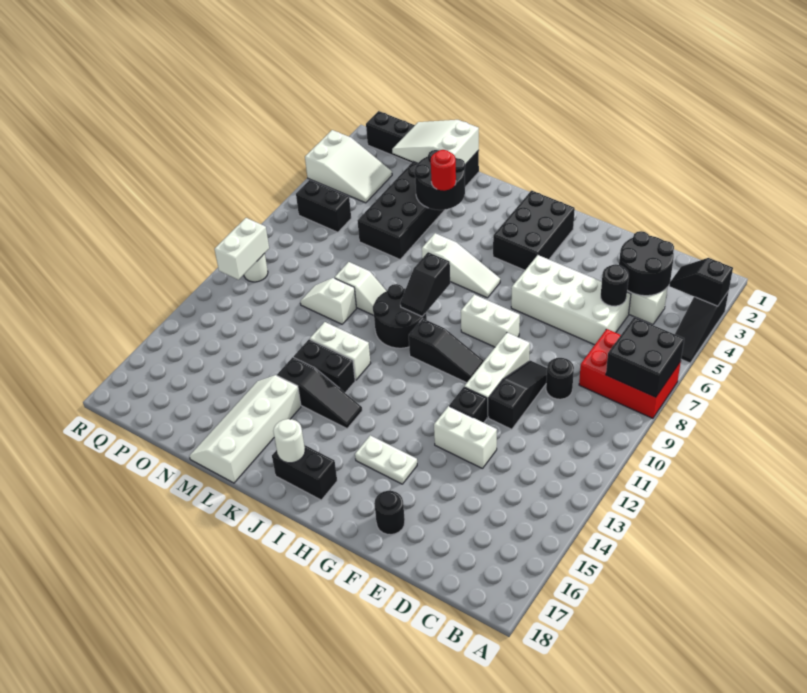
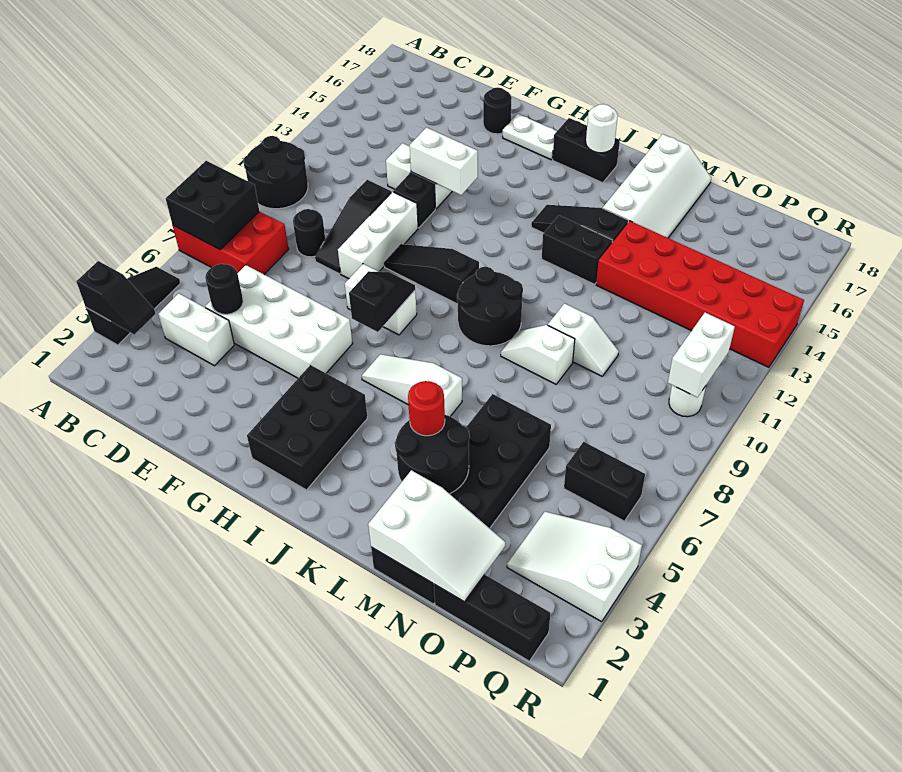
black round brick C3:D4 level 2 -> black round brick A10:B11 level 1
white plate G15:H15 level 1 -> white plate G17:H17 level 1
black slope J8:J9 level 2 top 8 -> black slope H7:H8 level 2 top 7
white brick K12:L12 level 1 -> white brick F13:G13 level 2
none -> red brick M13:R14 level 1

